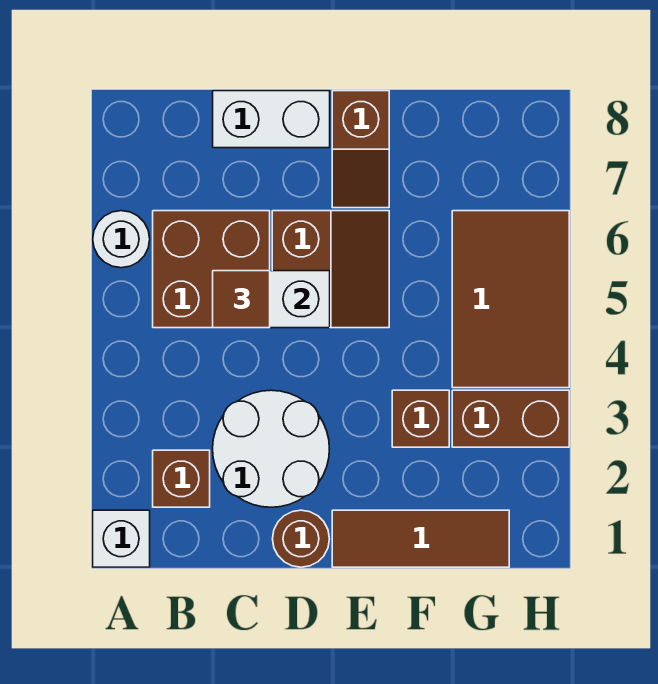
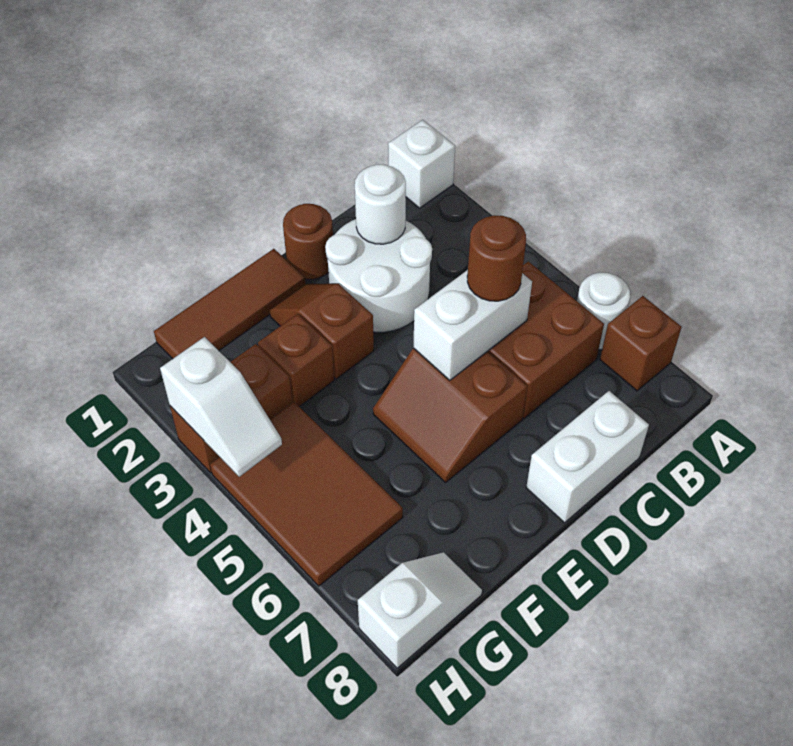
brown brick B2 level 1 -> brown brick A7 level 1
none -> white round brick C2 level 2
brown tile C5 level 3 -> brown round brick C5 level 3
brown slope E7:E8 level 1 top 8 -> brown slope E2:E3 level 1 top 3
none -> white slope G8:H8 level 1 top H
none -> white slope H3:H4 level 2 top 3

